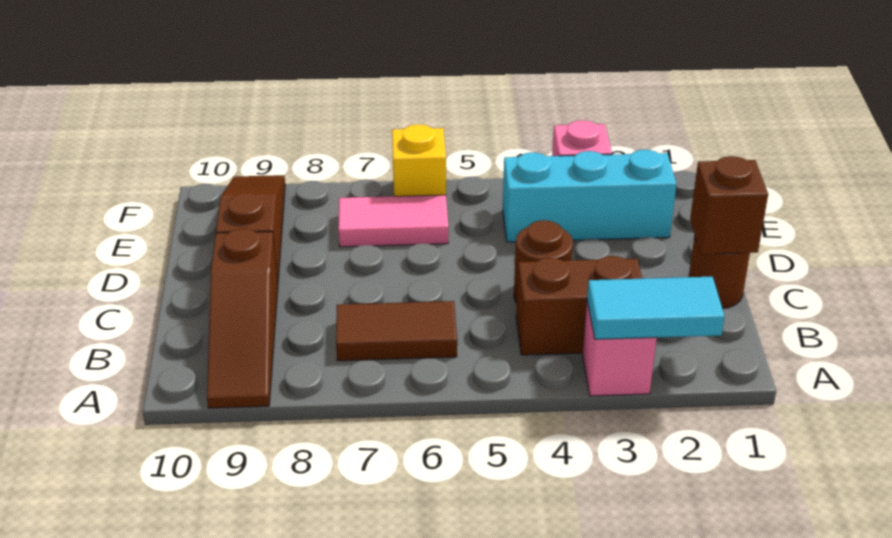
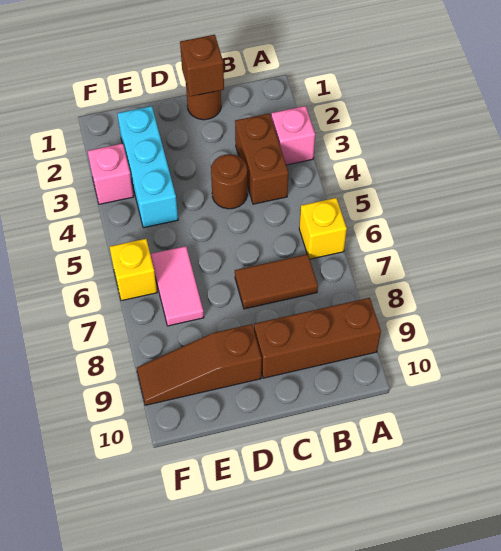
cyan tile A2:A3 level 2 -> none
none -> yellow brick A6 level 1
brown slope A9:C9 level 1 top C -> brown brick A9:C9 level 1
brown tile B6:B7 level 1 -> brown tile B7:C7 level 1

